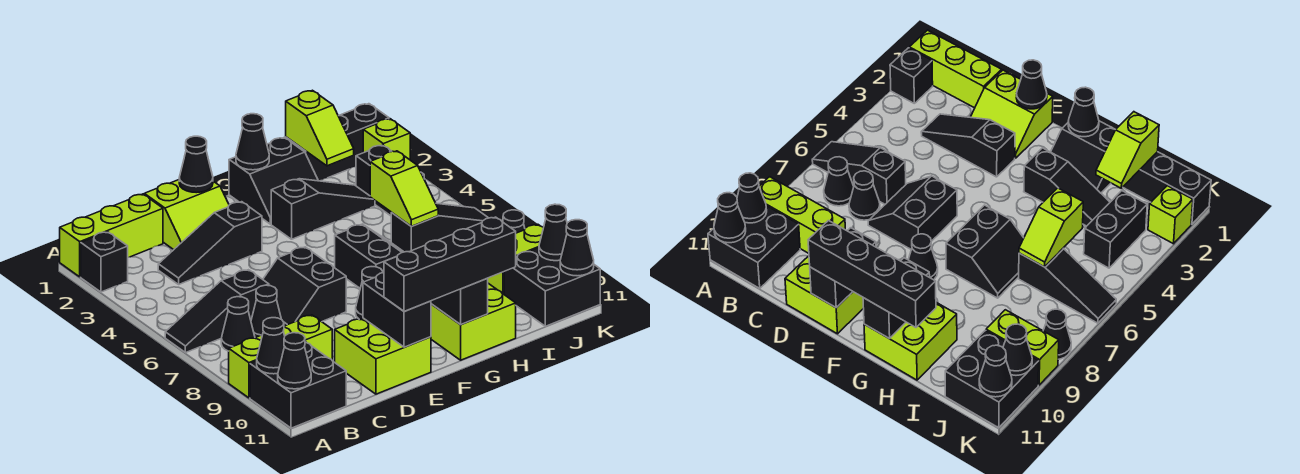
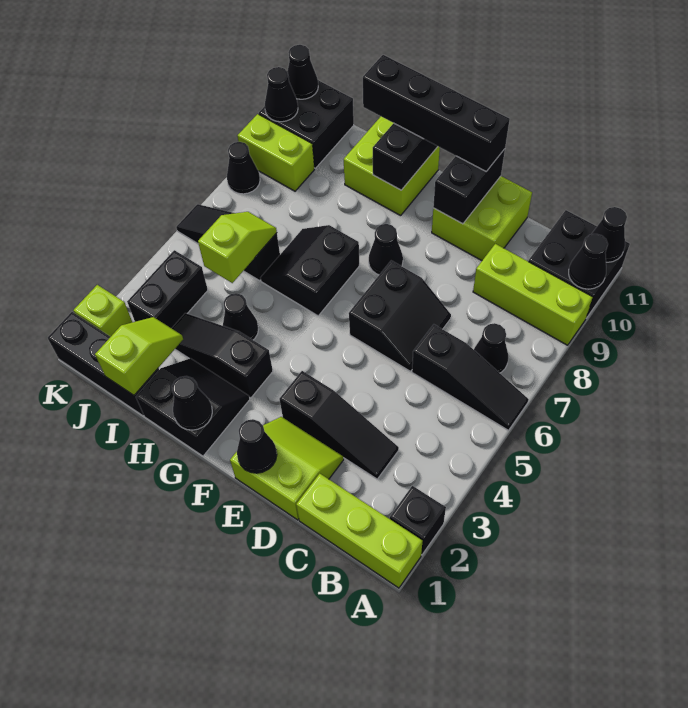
black cone C7 level 1 -> black cone H4 level 1

